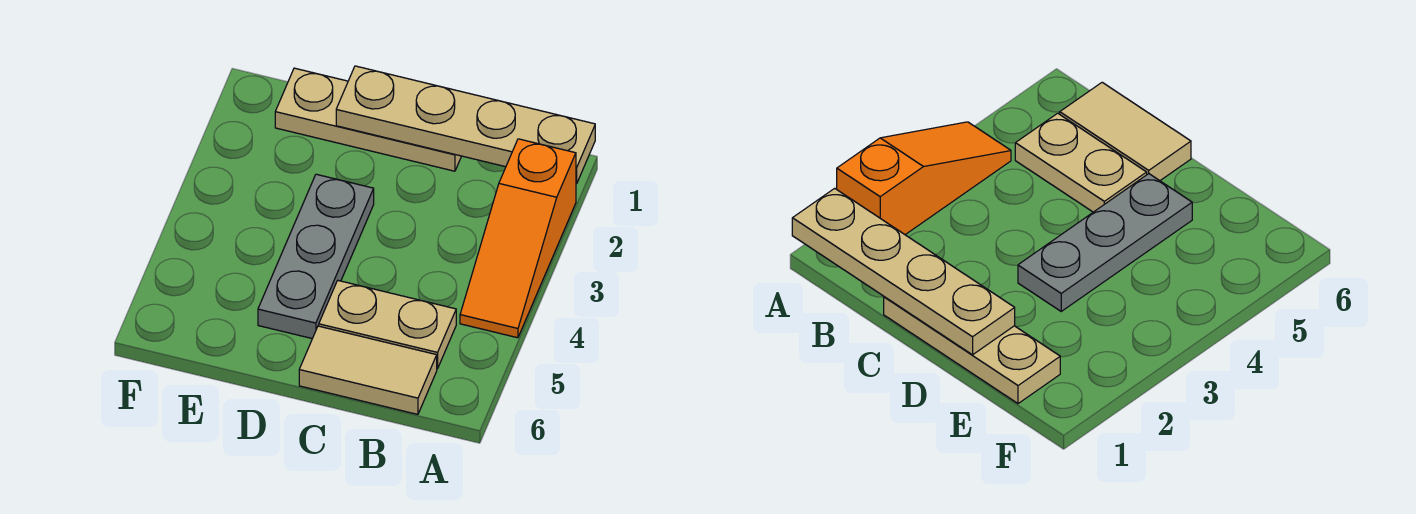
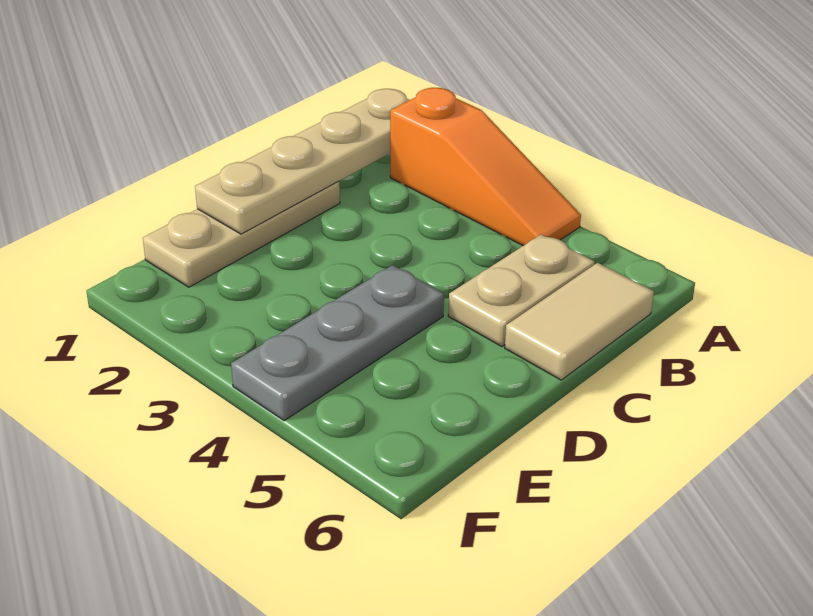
grey plate D3:D5 level 1 -> grey plate D4:F4 level 1

